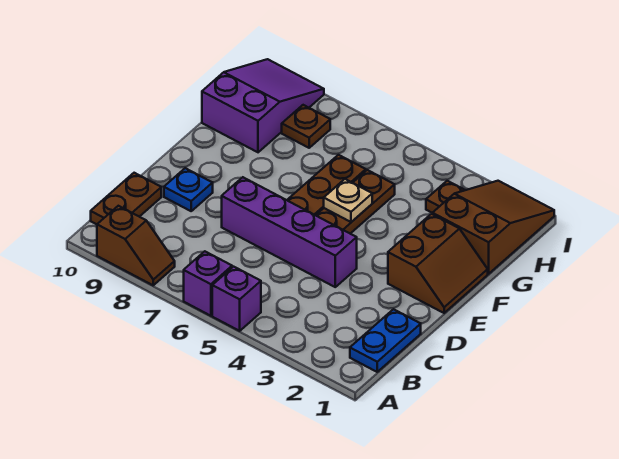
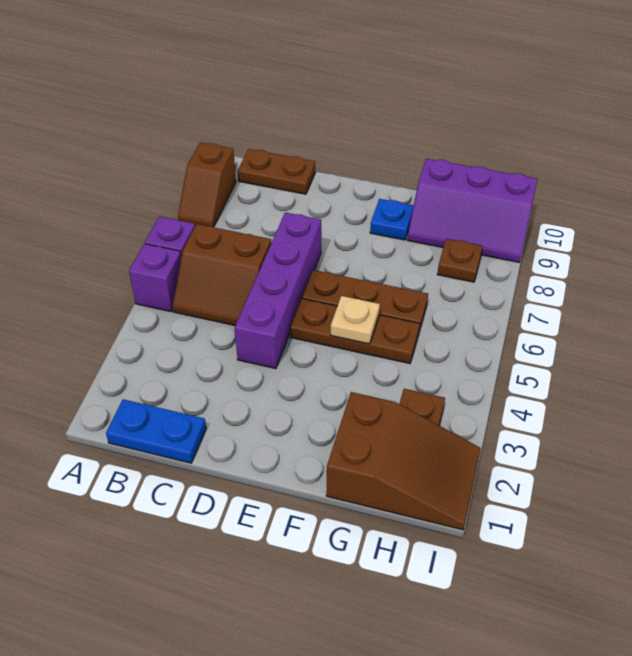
blue plate D9 level 1 -> blue plate F9 level 1
brown slope E1:F2 level 1 top 2 -> brown slope B5:C6 level 1 top 6
purple slope G9:I10 level 1 top G -> purple slope G9:I10 level 1 top 10

